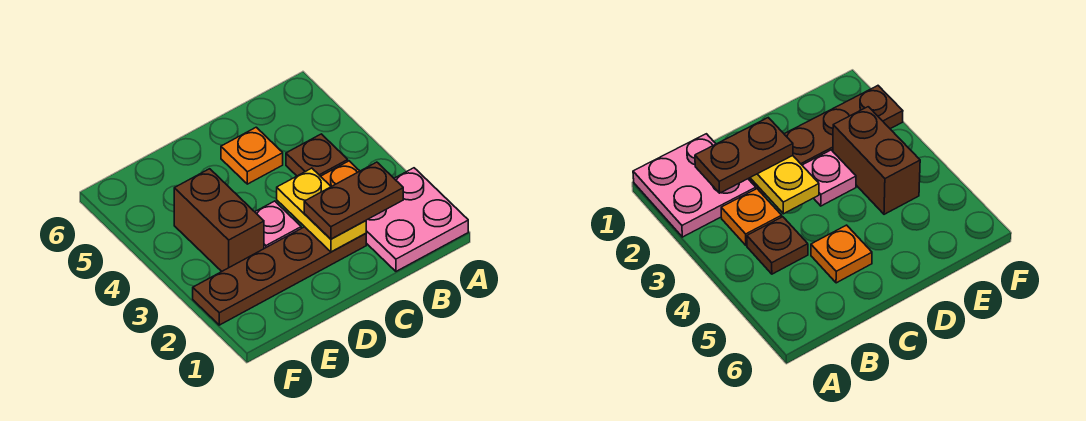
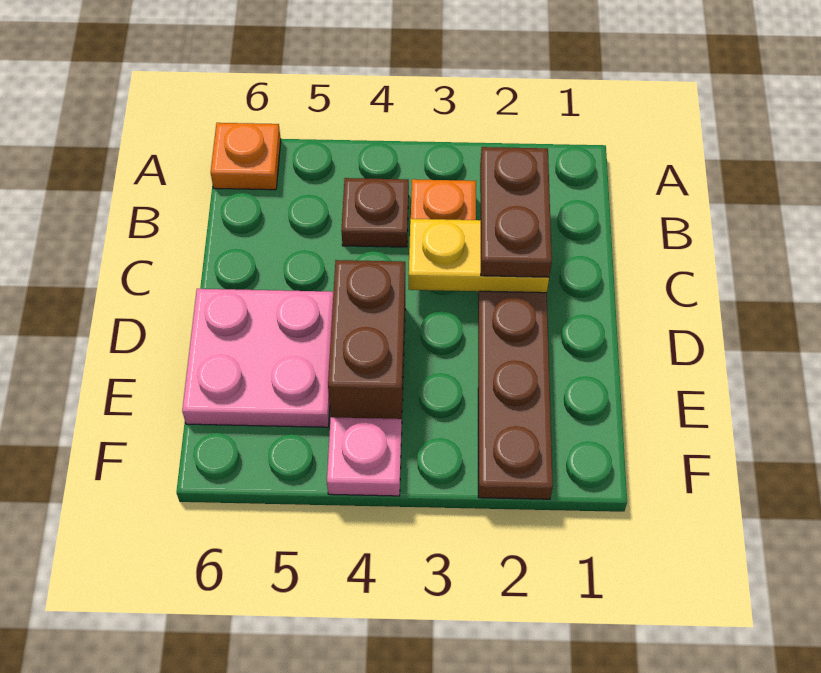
pink plate A1:B2 level 1 -> pink plate D5:E6 level 1
orange plate C5 level 1 -> orange plate A6 level 1
pink plate D3 level 1 -> pink plate F4 level 1
brown brick E3:E4 level 1 -> brown brick D4:E4 level 1

